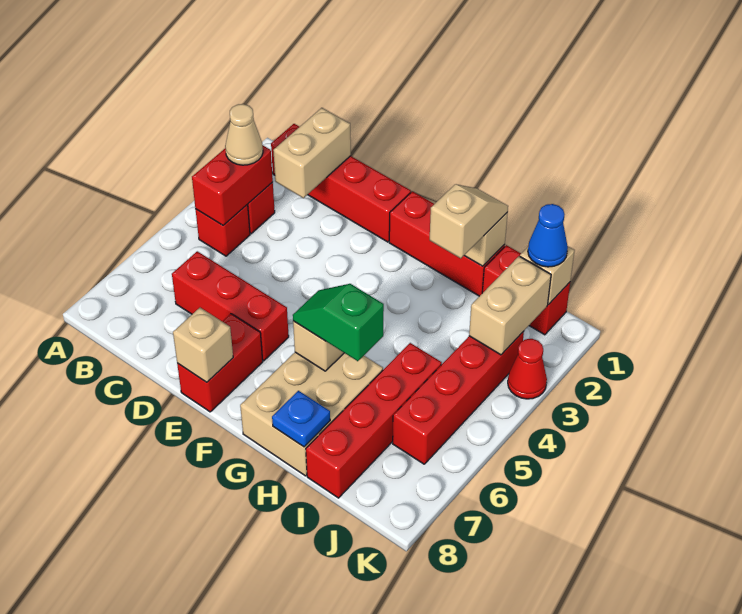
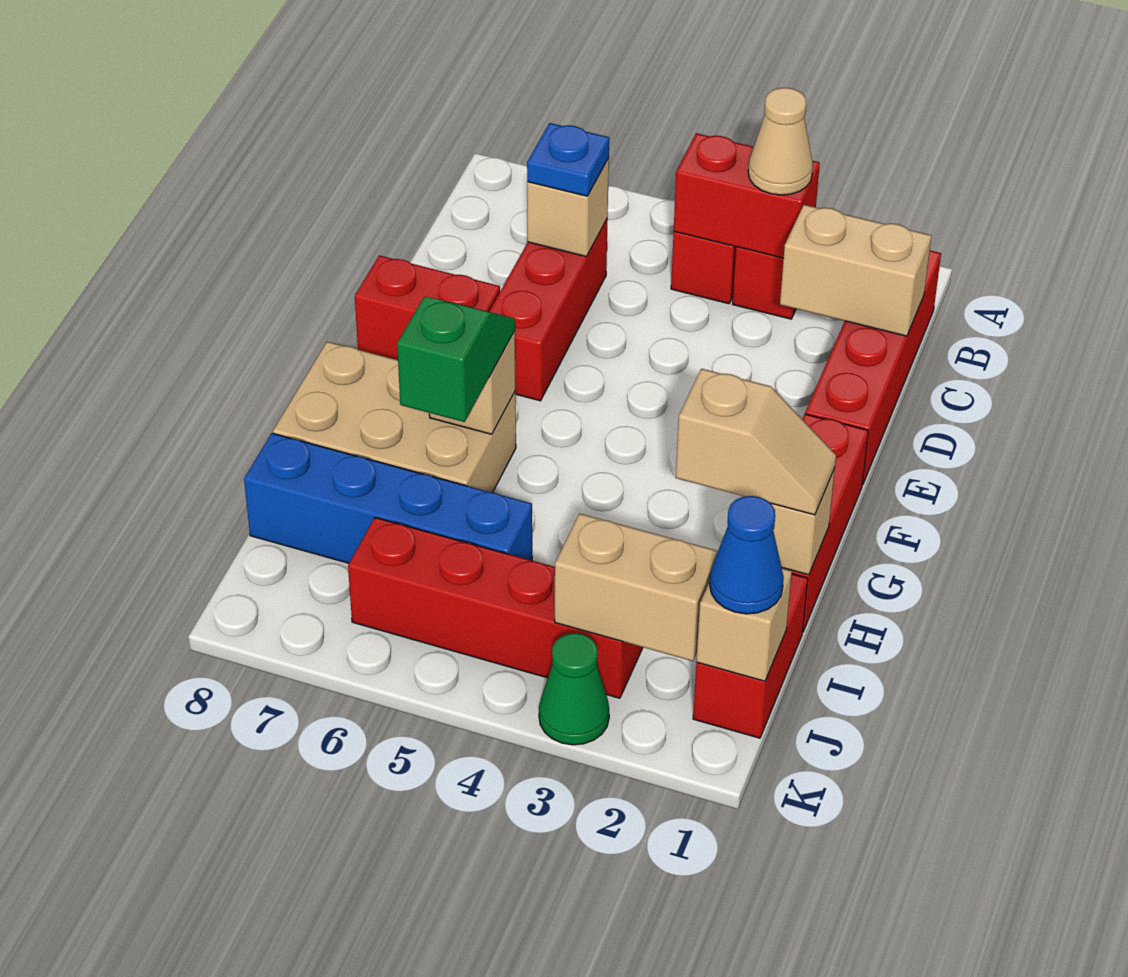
tan brick E8 level 2 -> tan brick C6 level 2
blue plate H8 level 2 -> blue plate C6 level 3
red brick I5:I8 level 1 -> blue brick I5:I8 level 1
red cone K3 level 1 -> green cone K3 level 1

